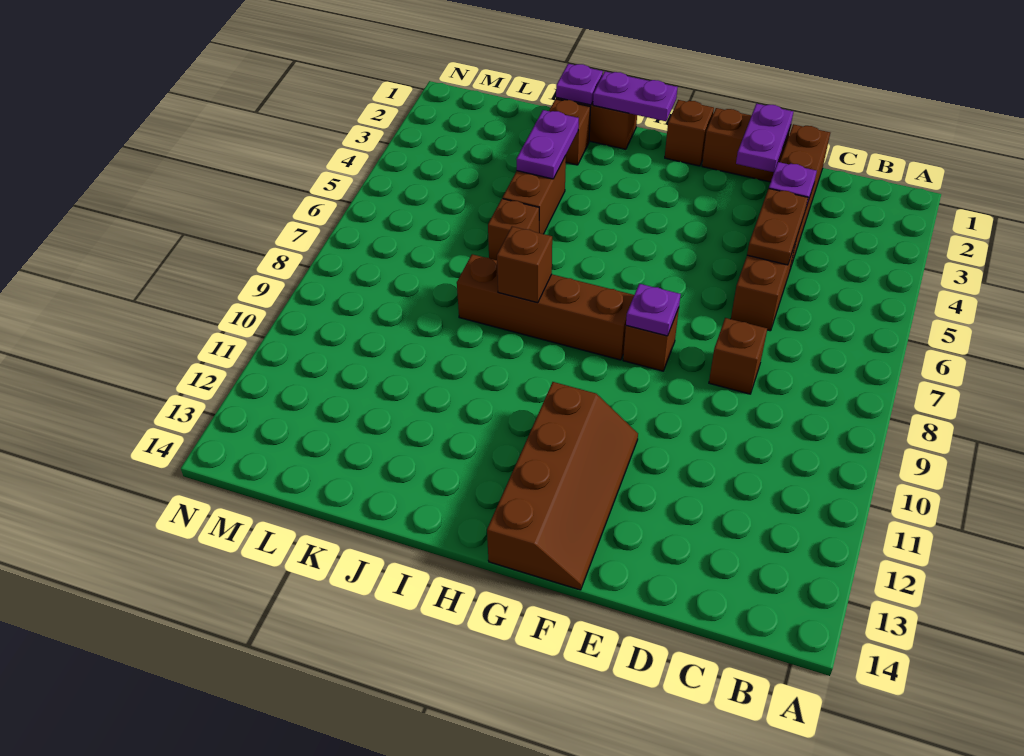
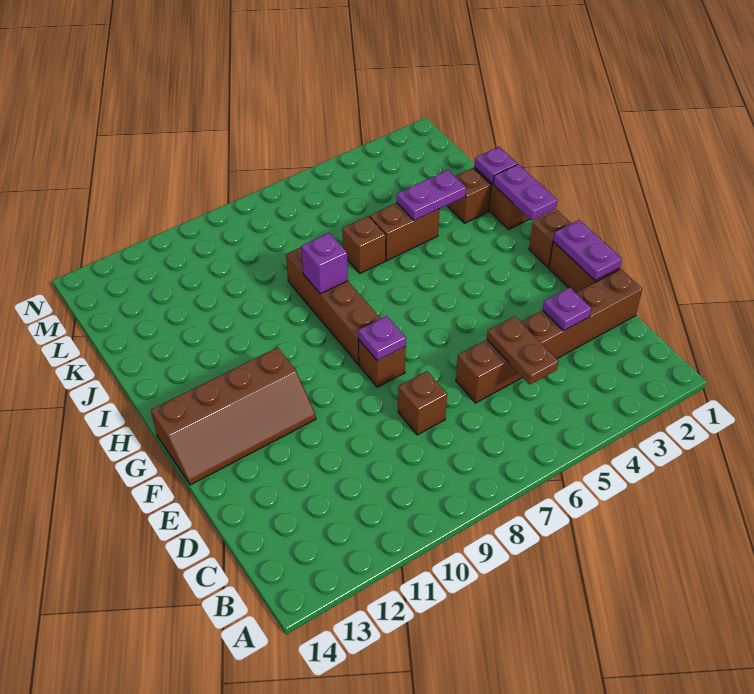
brown plate D4:D5 level 2 -> brown plate C5:D5 level 2
purple plate E1:E2 level 2 -> purple plate E1:F1 level 2
brown brick I8 level 2 -> purple brick I8 level 2

